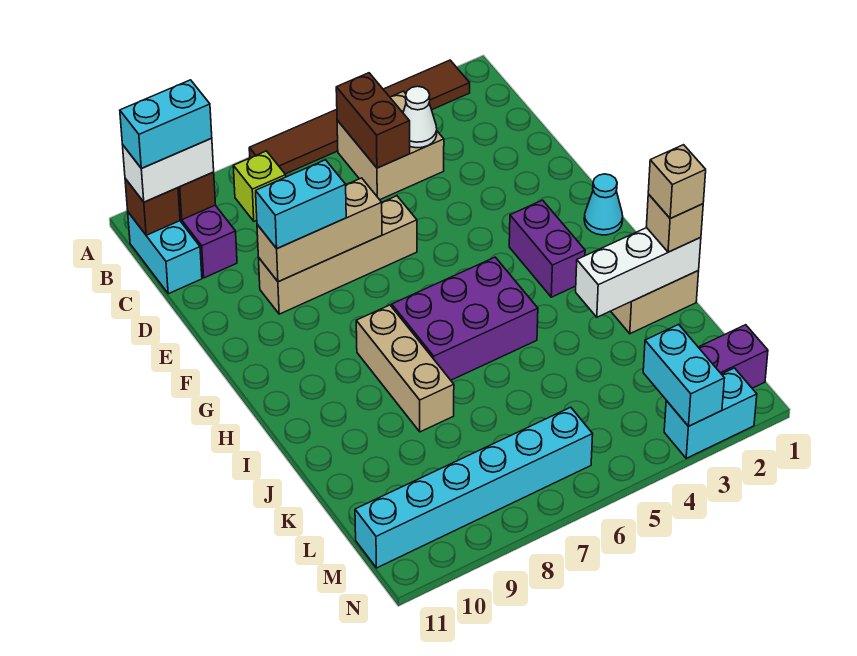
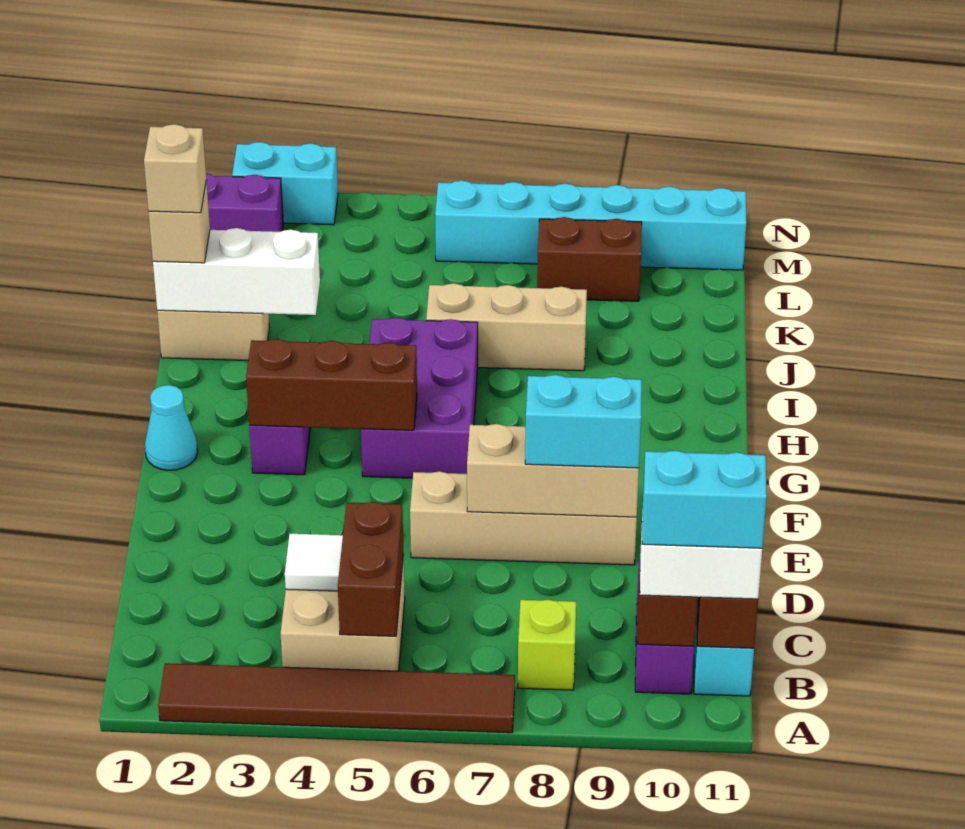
white cone C4 level 2 -> white tile C4 level 2
none -> brown brick G3:G5 level 2
purple brick H5:I7 level 1 -> purple brick G5:I6 level 1
tan brick H8:J8 level 1 -> tan brick J6:J8 level 1
none -> brown brick L8:L9 level 1
cyan brick M3:N3 level 2 -> none

